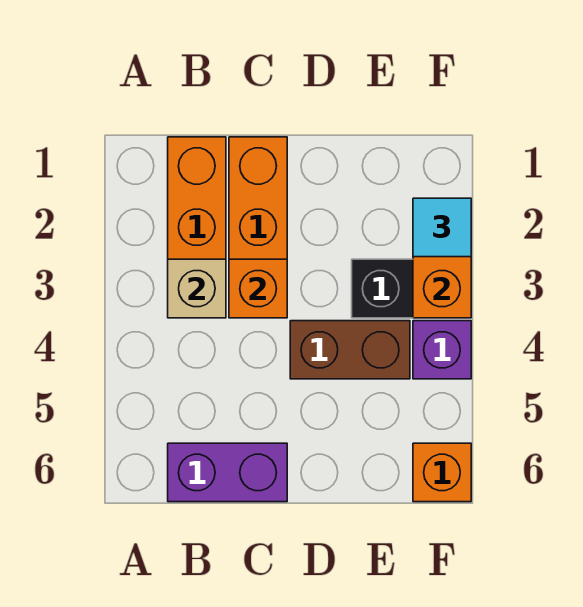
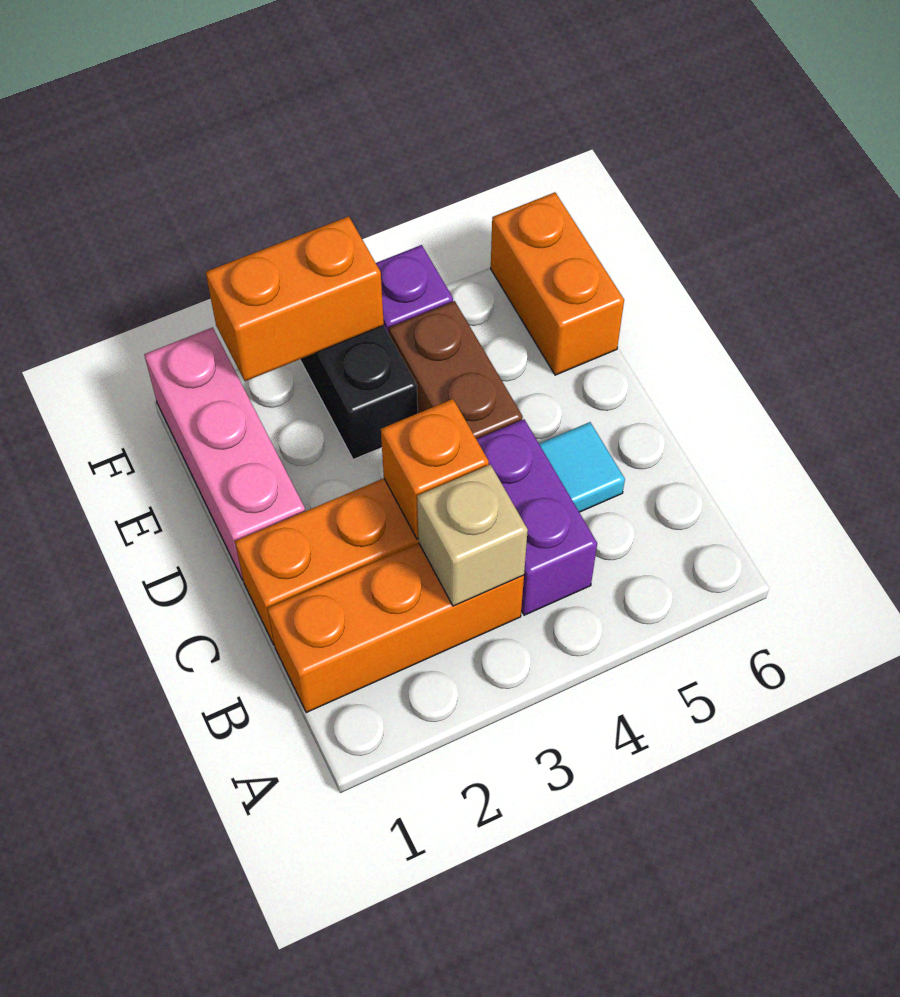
purple brick B6:C6 level 1 -> purple brick B4:C4 level 1
none -> pink brick D1:F1 level 1
cyan tile F2 level 3 -> cyan tile C5 level 1
orange brick F6 level 1 -> orange brick E6:F6 level 1

